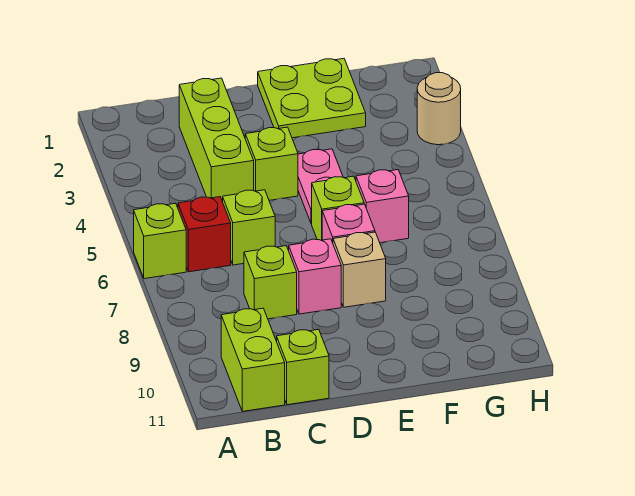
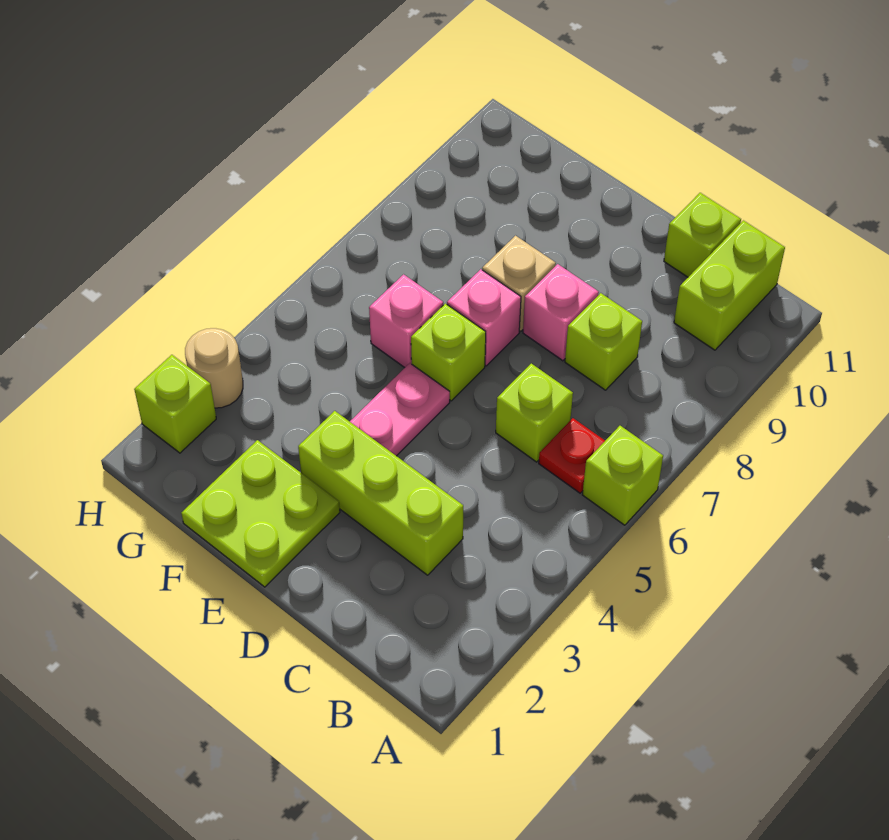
red brick B6 level 1 -> red plate B6 level 1
lime brick C2:C4 level 1 -> lime brick C3:E3 level 1
lime brick D4 level 1 -> lime brick H2 level 1

